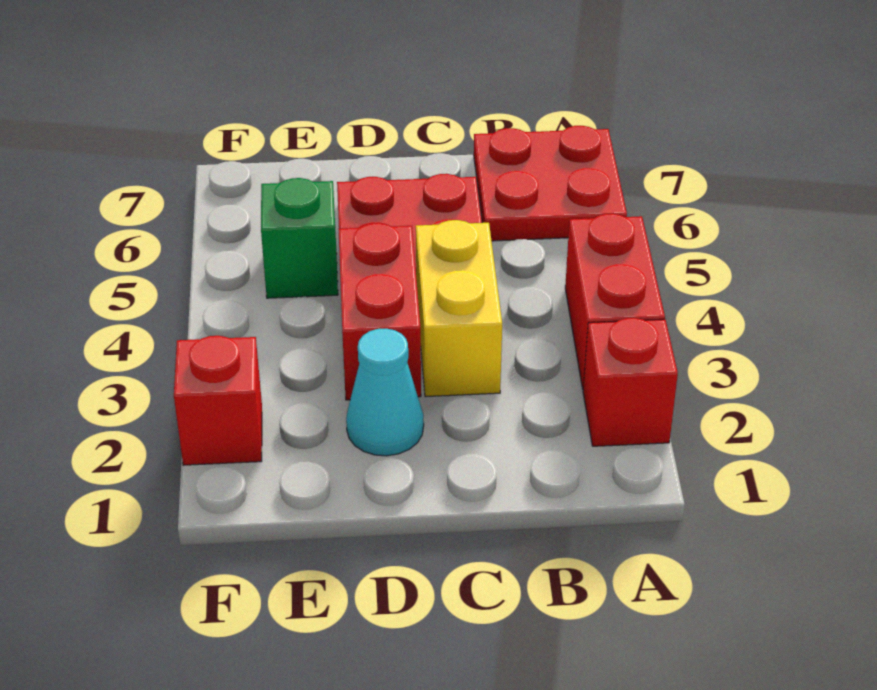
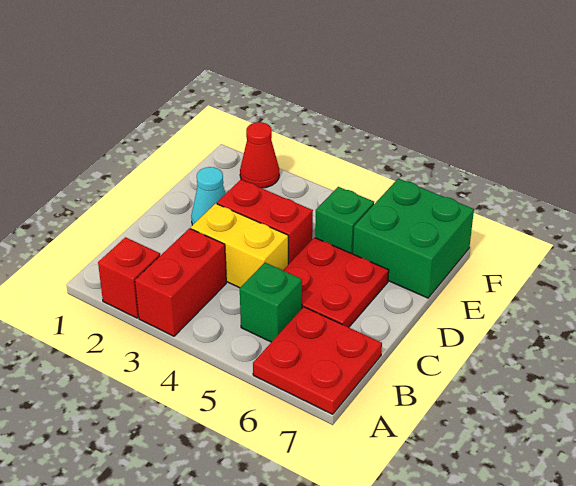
red brick A3:A4 level 1 -> red brick A3:B3 level 1
none -> green brick B5 level 1
none -> green brick E6:F7 level 1
red brick F2 level 1 -> red cone F2 level 1

